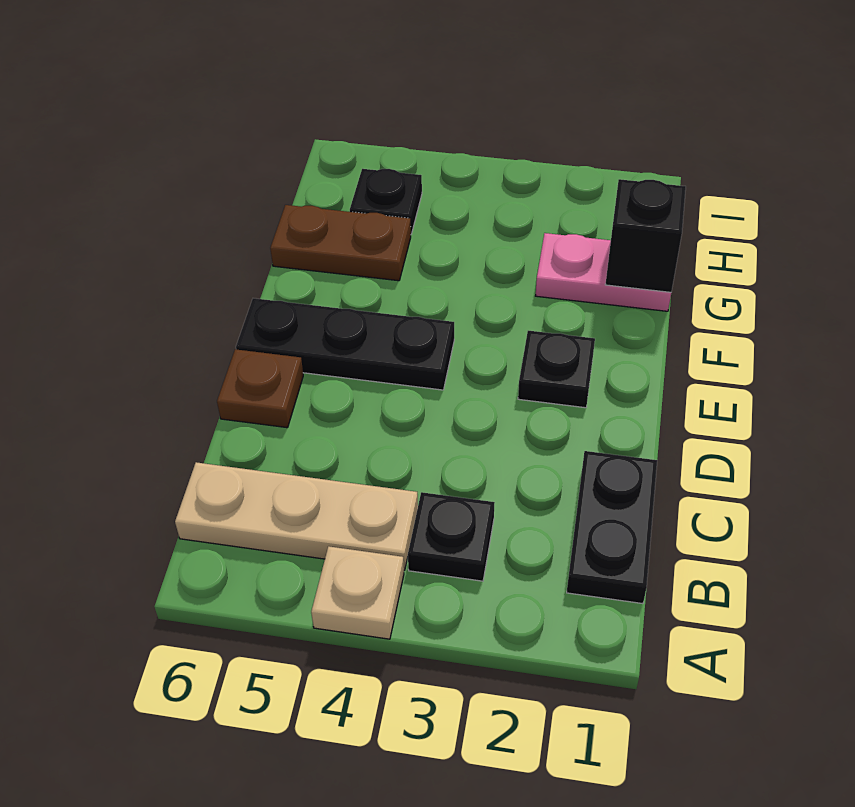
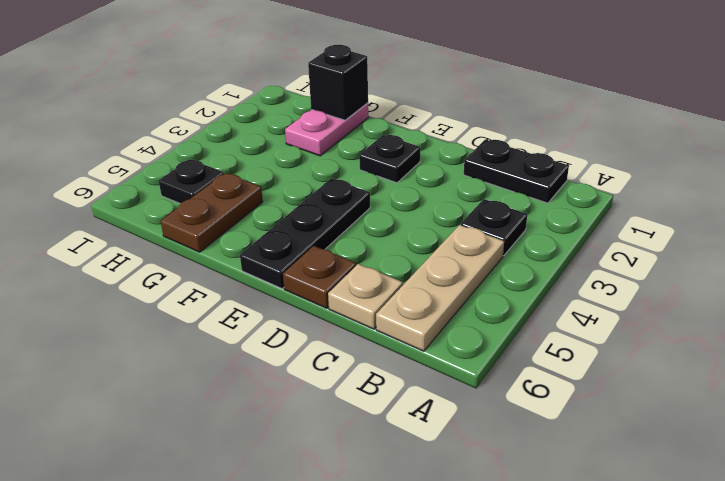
tan plate A4 level 1 -> tan plate C6 level 1

